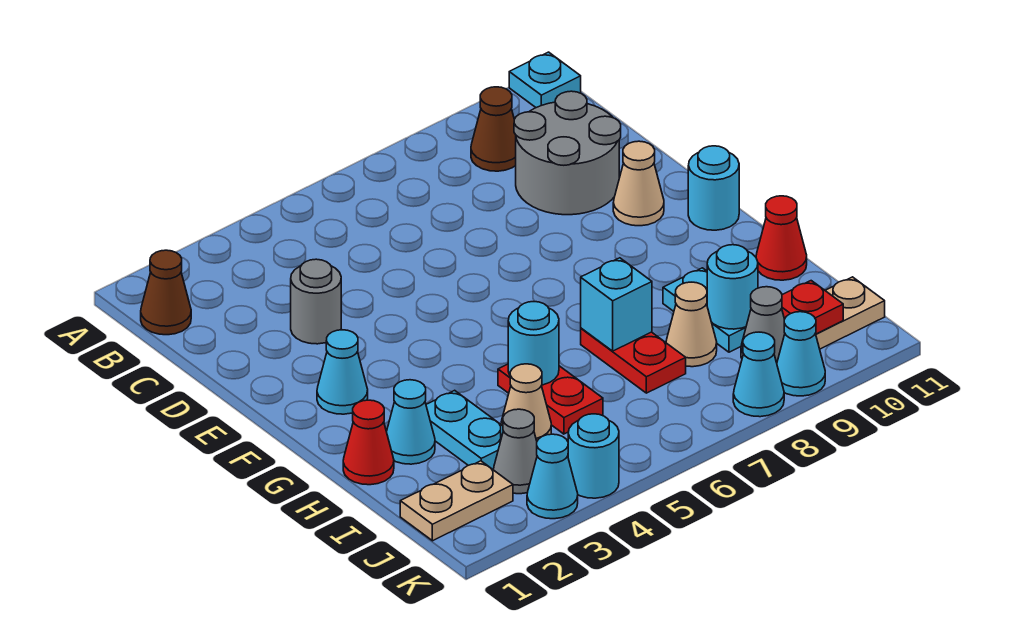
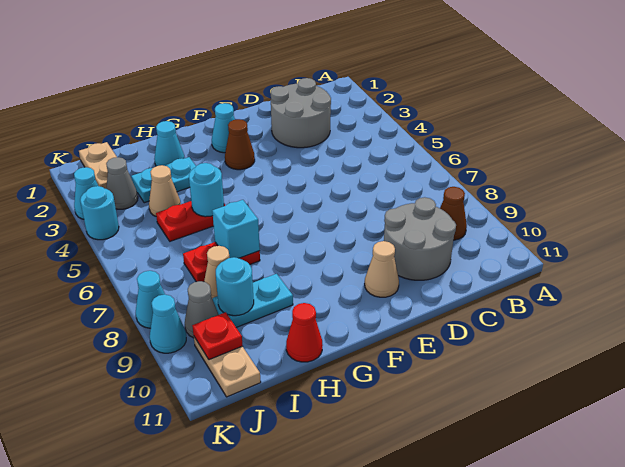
cyan plate A11 level 1 -> none
brown cone B1 level 1 -> brown cone F3 level 1
grey round brick D3 level 1 -> grey round brick C2:D3 level 1
cyan round brick F11 level 1 -> none
red cone H1 level 1 -> none

